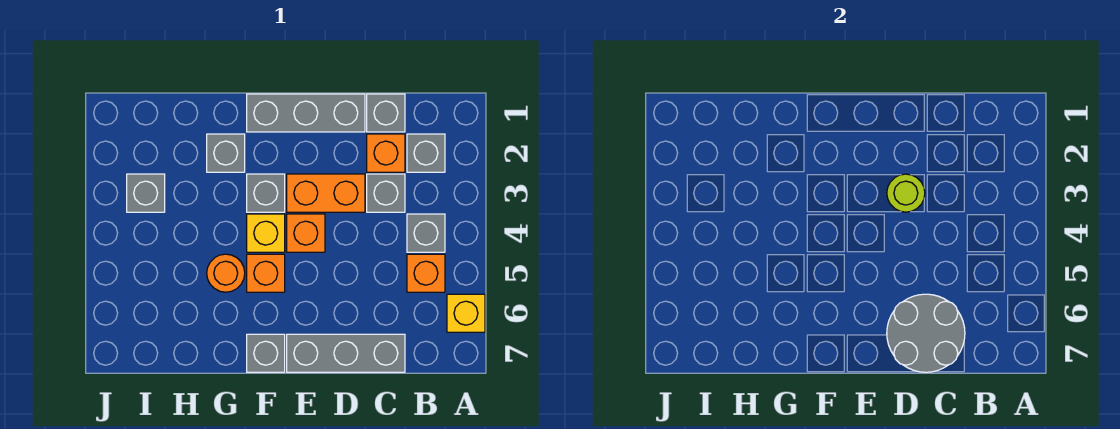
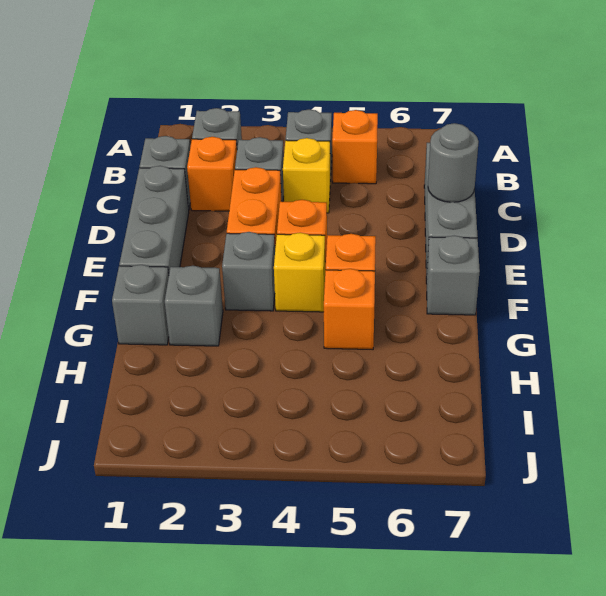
yellow brick A6 level 1 -> yellow brick C4 level 1
grey round brick C6:D7 level 2 -> grey round brick D7 level 2
lime round brick D3 level 2 -> none
orange round brick G5 level 1 -> orange brick G5 level 1
grey brick I3 level 1 -> grey brick G1 level 1

